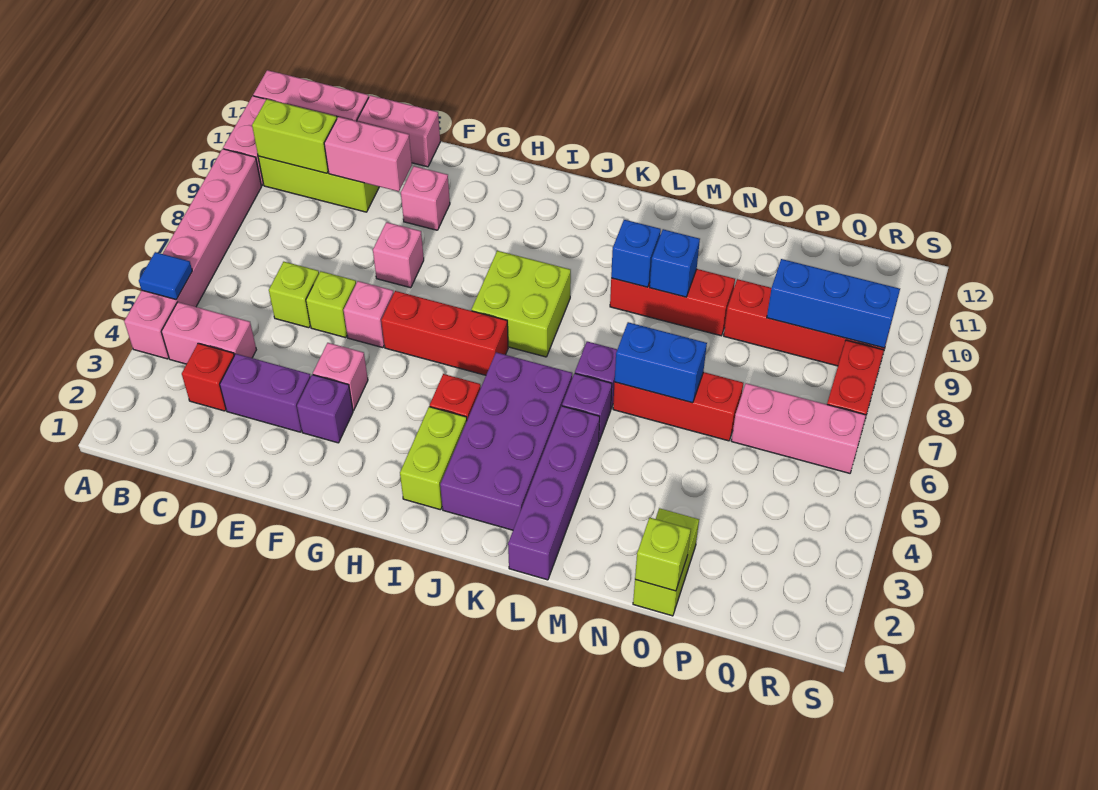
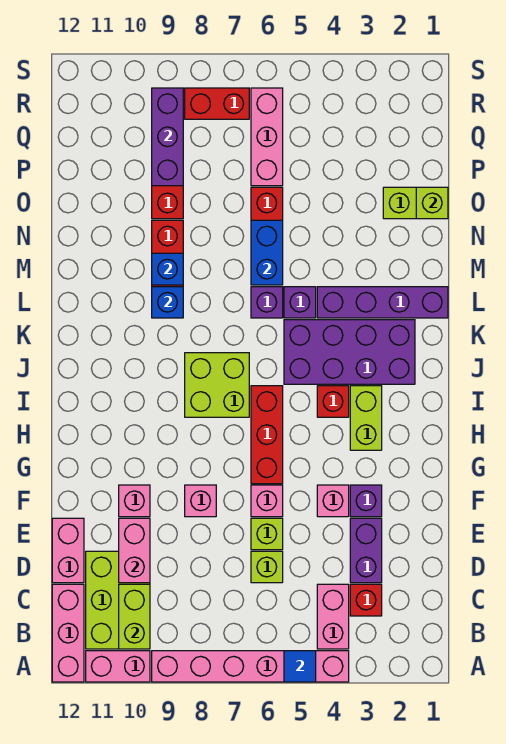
lime brick I2:I3 level 1 -> lime brick H3:I3 level 1
blue brick P9:R9 level 2 -> purple brick P9:R9 level 2

